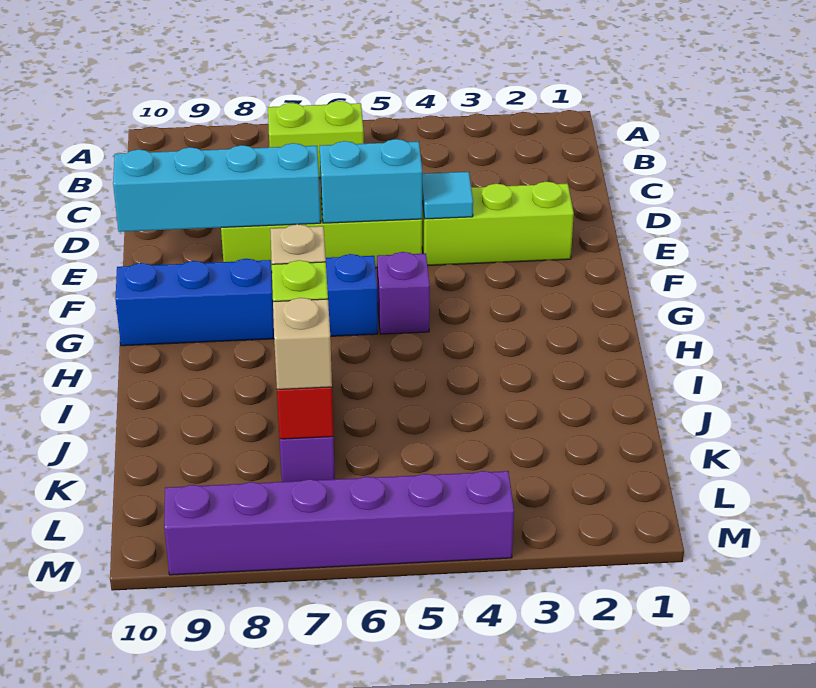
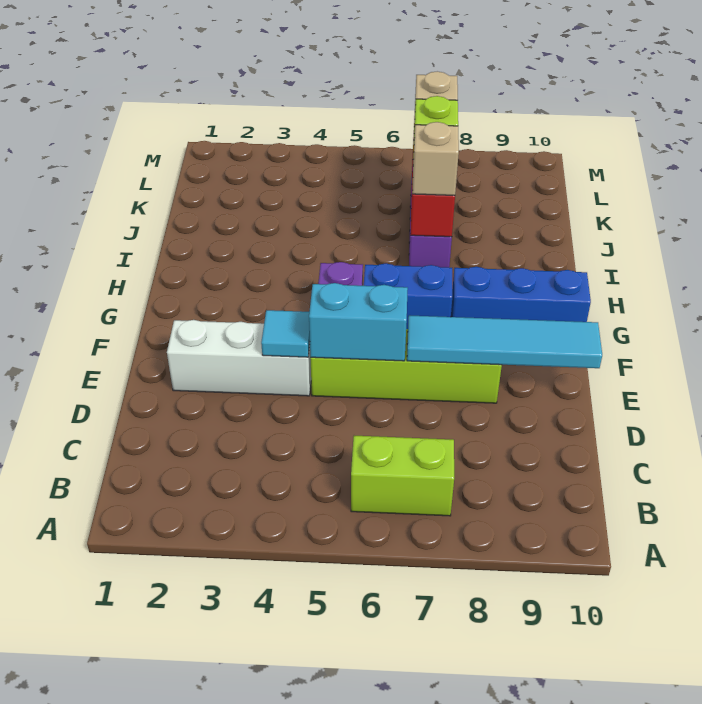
lime brick E2:E4 level 1 -> white brick E2:E4 level 1
cyan brick E7:E10 level 2 -> cyan tile E7:E10 level 2
purple brick M4:M9 level 1 -> none

